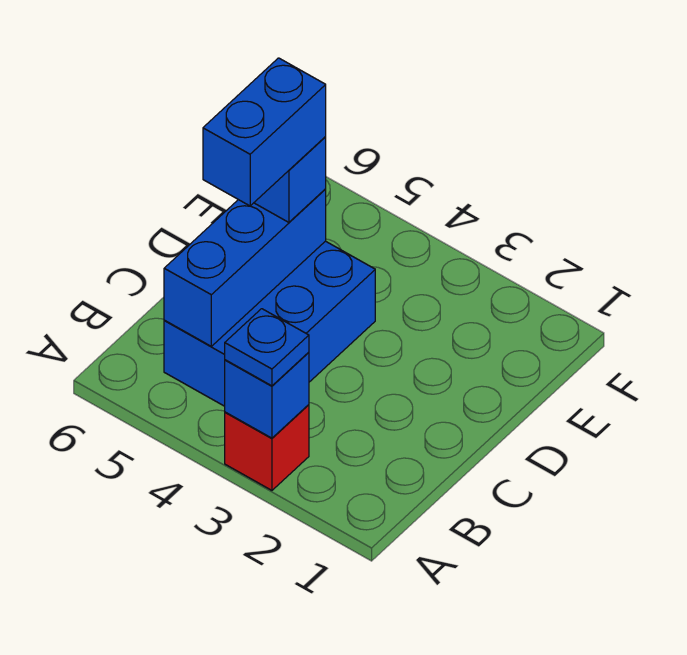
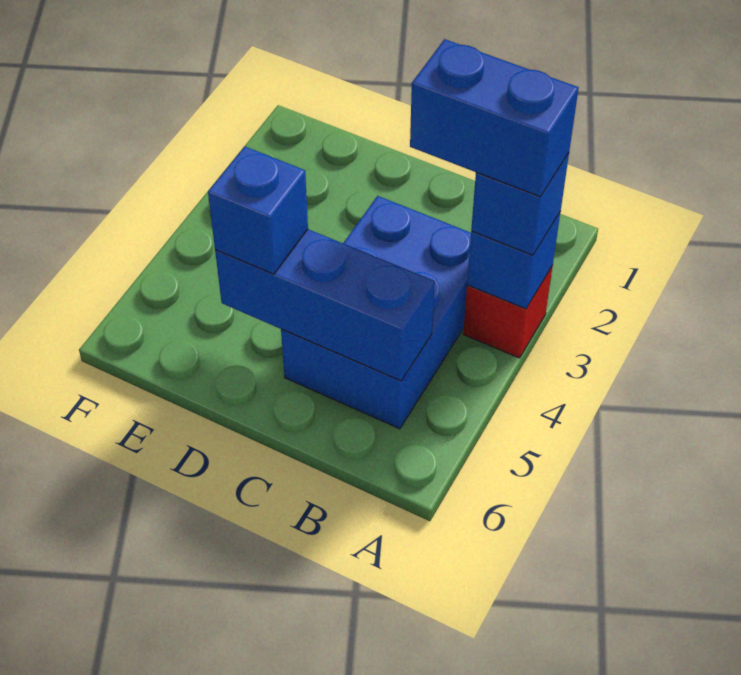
blue plate A3 level 3 -> blue brick A3 level 3
blue brick B4:D5 level 1 -> blue brick B3:C5 level 1
blue brick C5:D5 level 4 -> blue brick A3:B3 level 4

